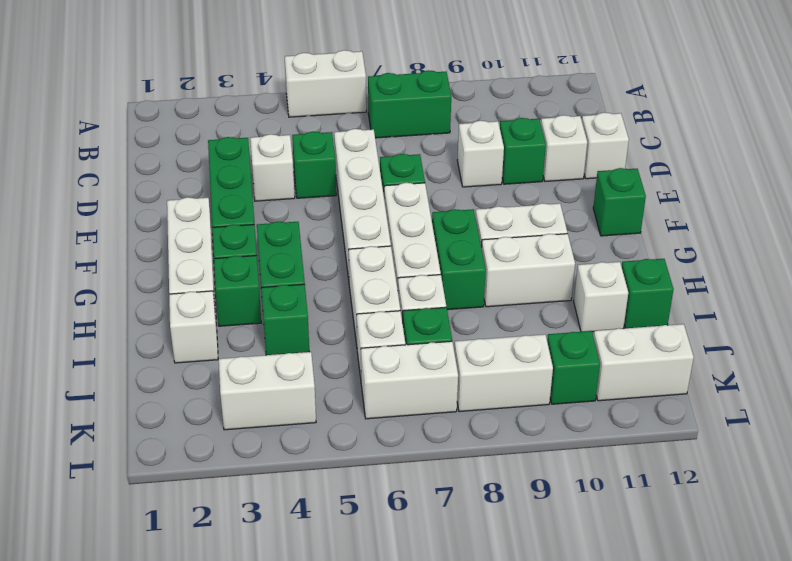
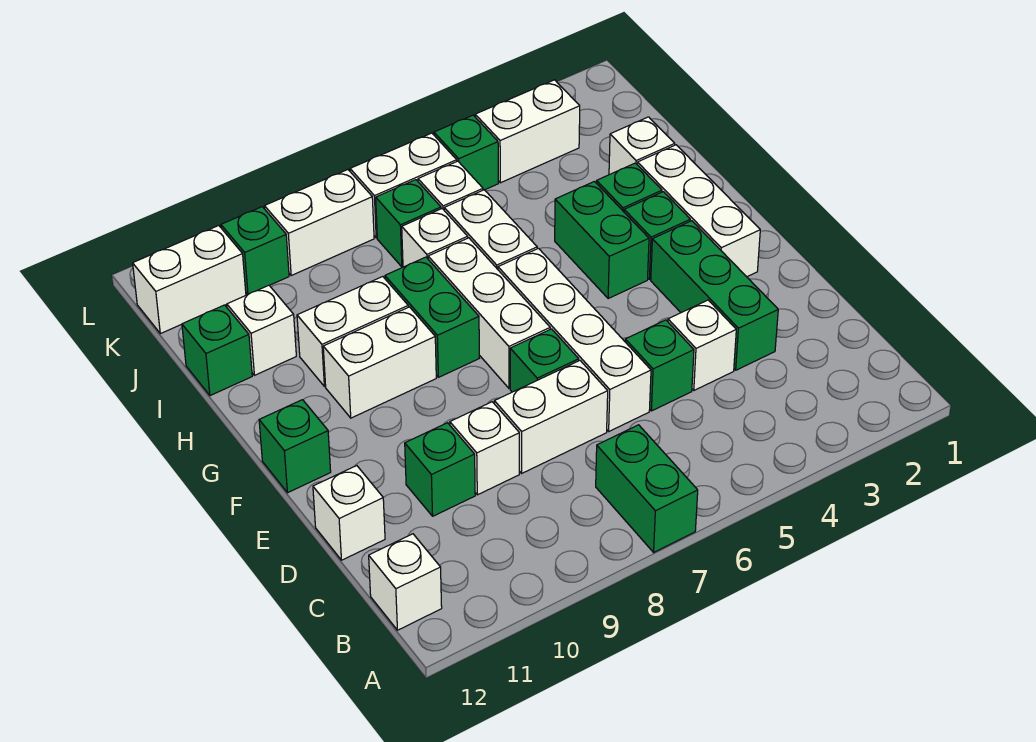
white brick A5:A6 level 1 -> white brick D7:D8 level 1
green brick B7:B8 level 1 -> green brick A7:B7 level 1
white brick D11 level 1 -> white brick B12 level 1
green brick I4 level 1 -> green brick K5 level 1

